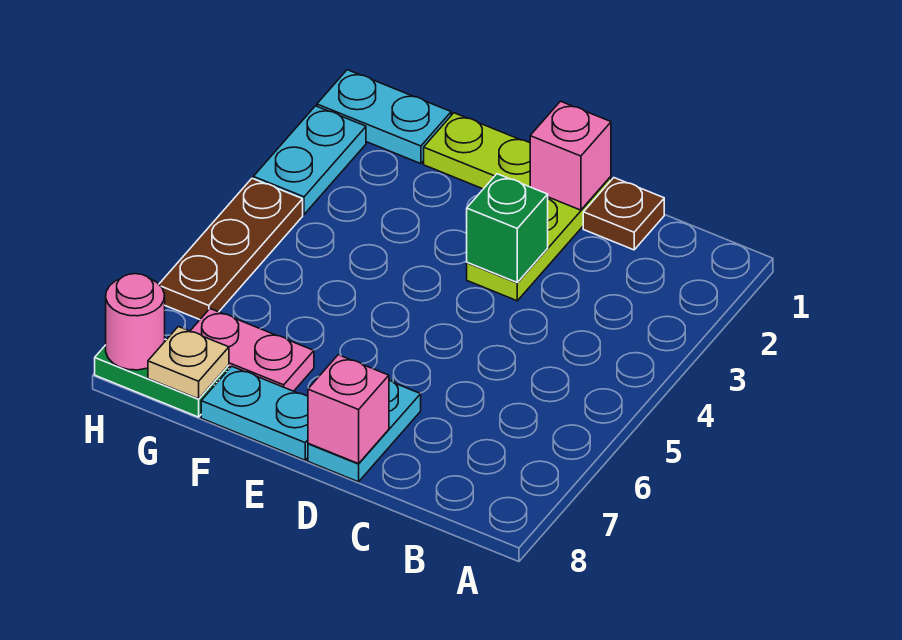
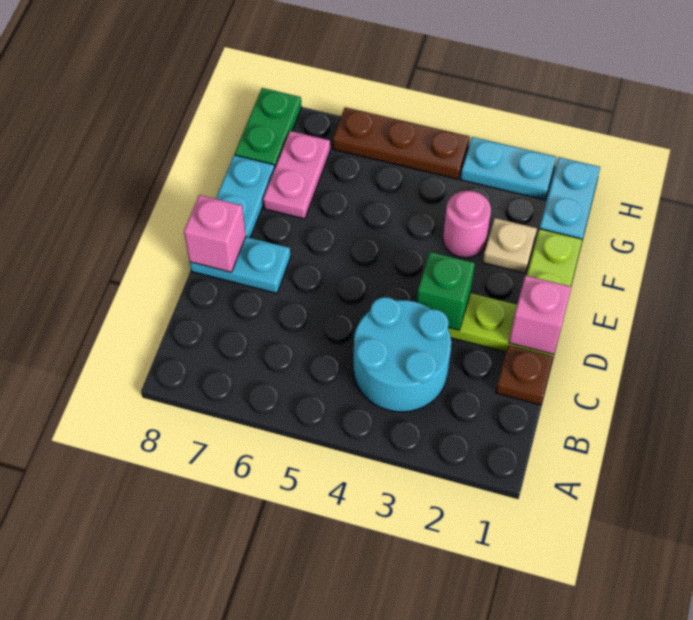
none -> cyan round brick B3:C4 level 1
tan plate G8 level 2 -> tan plate F2 level 1
pink round brick H8 level 2 -> pink round brick F3 level 1

